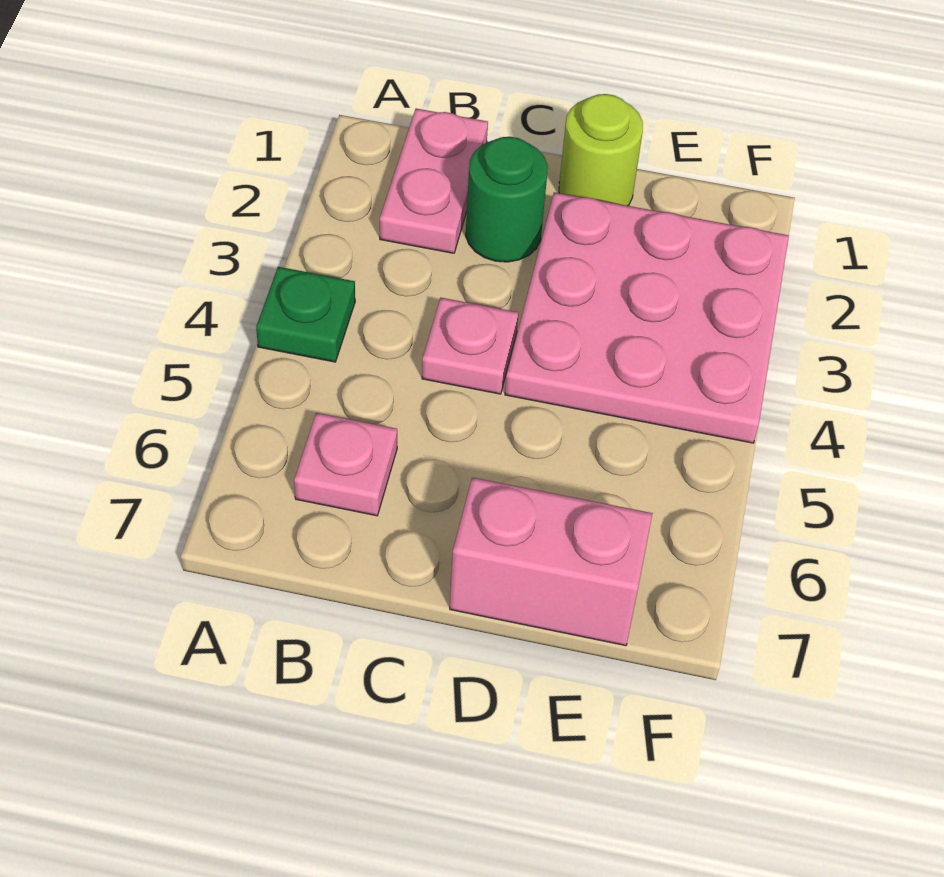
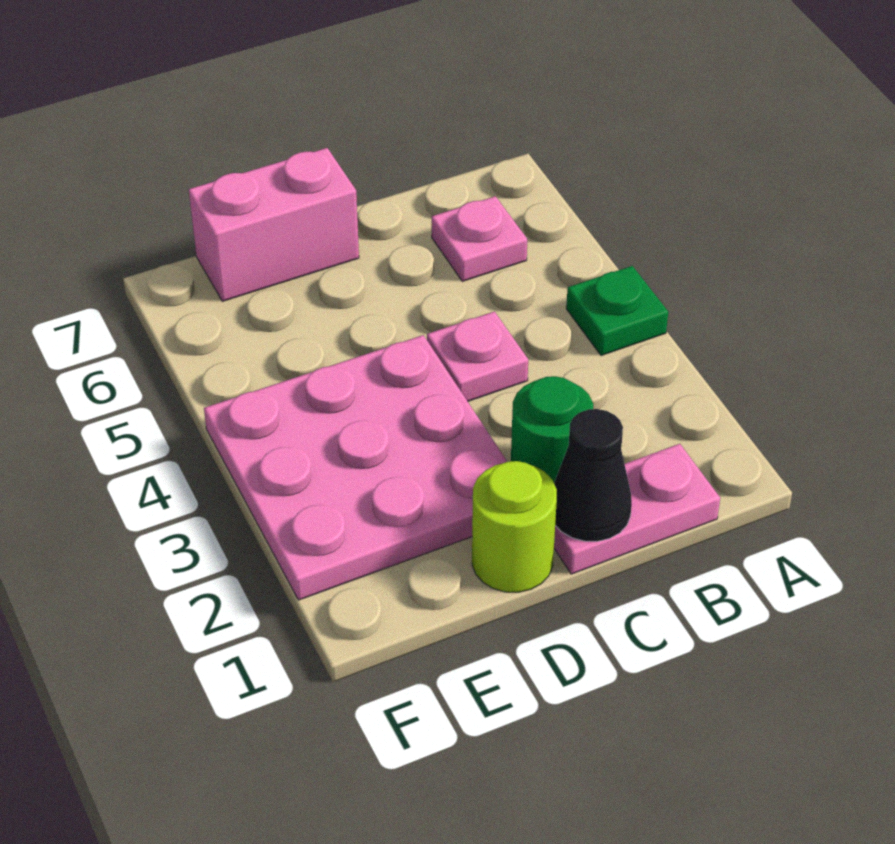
pink plate B1:B2 level 1 -> pink plate B1:C1 level 1
none -> black cone C1 level 2

